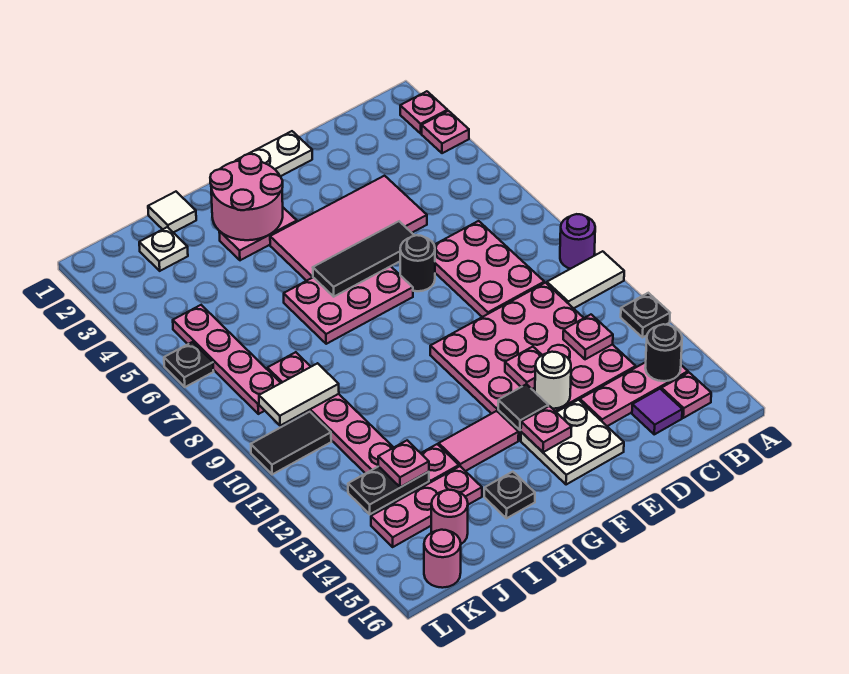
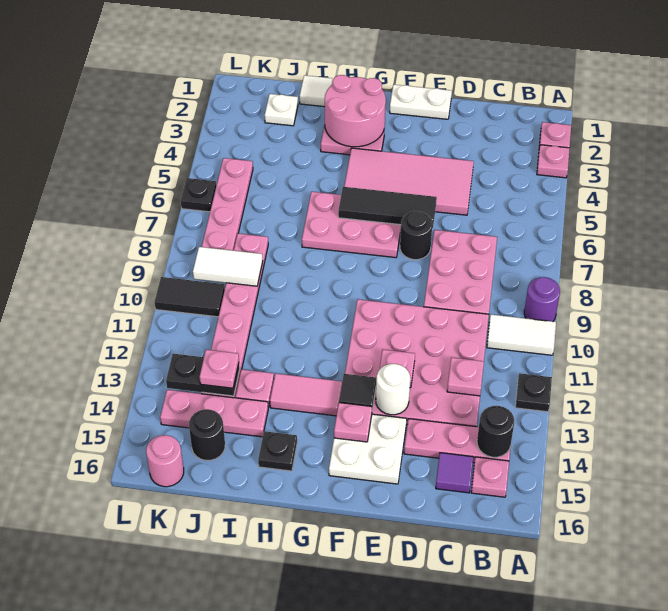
pink round brick J15 level 1 -> black round brick J15 level 1

